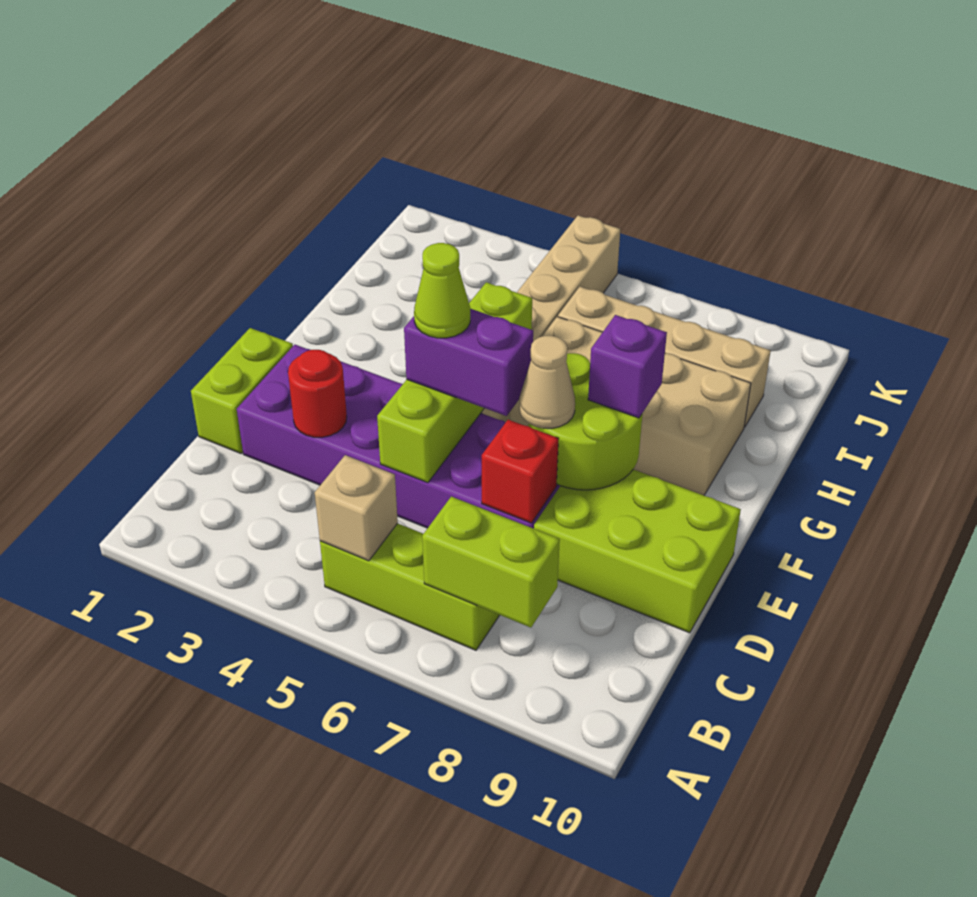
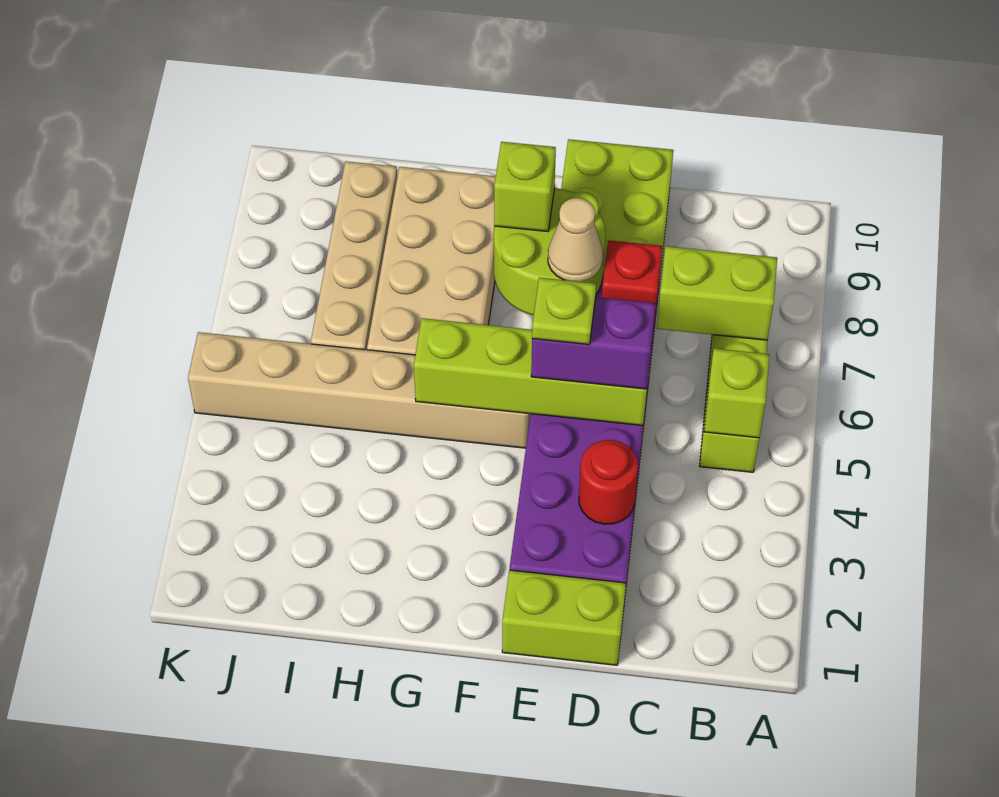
tan brick B5 level 2 -> lime brick B5 level 2
lime brick B7:B8 level 2 -> lime brick B7:C7 level 2
purple brick E5:E6 level 3 -> purple brick D5:E5 level 3
lime cone E5 level 4 -> lime plate E5 level 4
purple brick F8 level 3 -> lime brick F8 level 3

